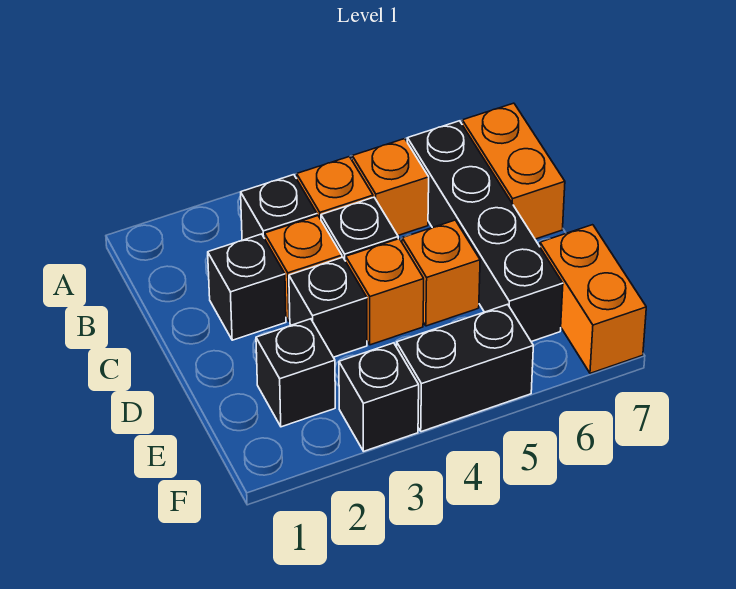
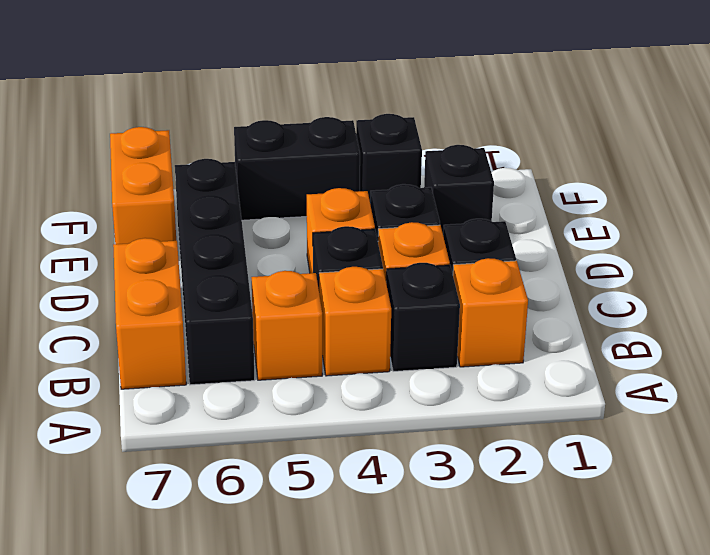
orange brick D5 level 1 -> orange brick B2 level 1

